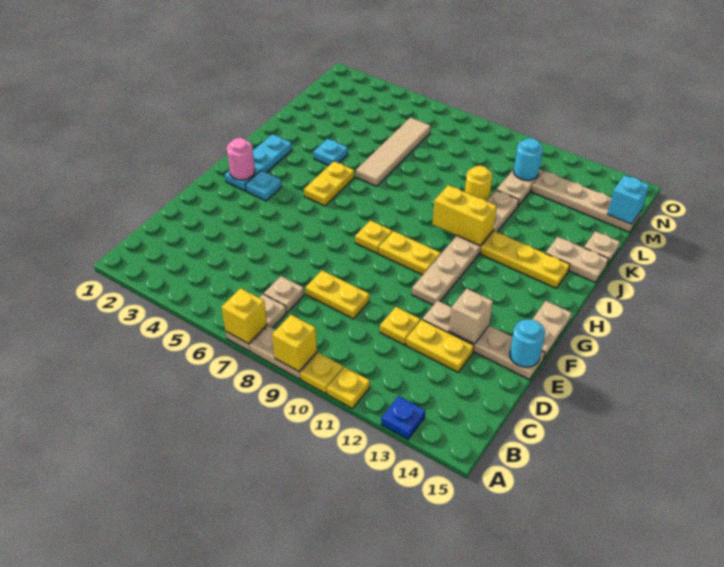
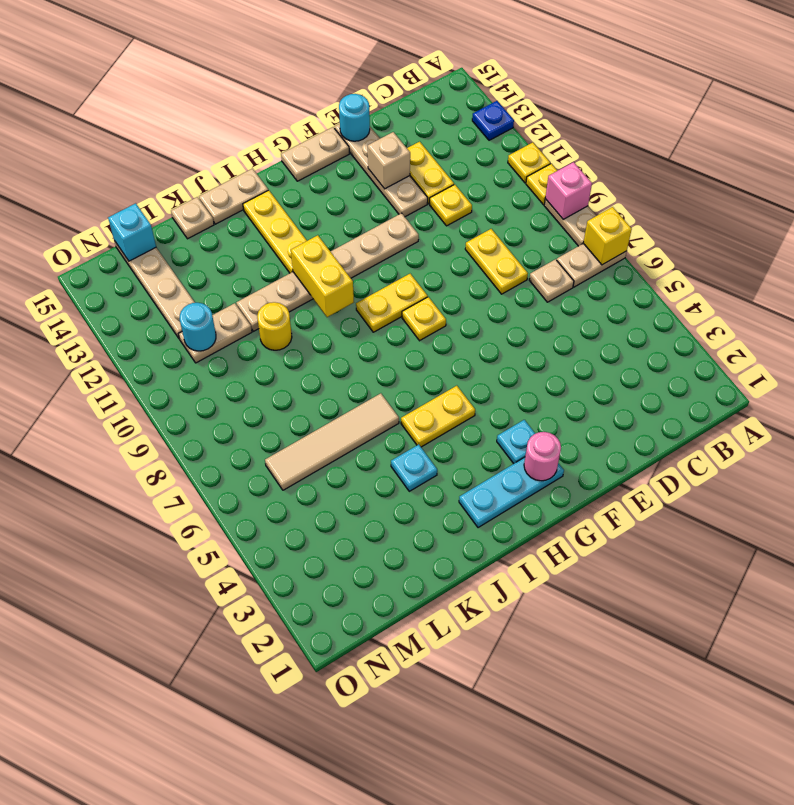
yellow brick A9 level 2 -> pink brick A9 level 2
yellow plate G9:G10 level 1 -> yellow plate G9:H9 level 1
tan plate J14:J15 level 1 -> tan plate I15:J15 level 1

